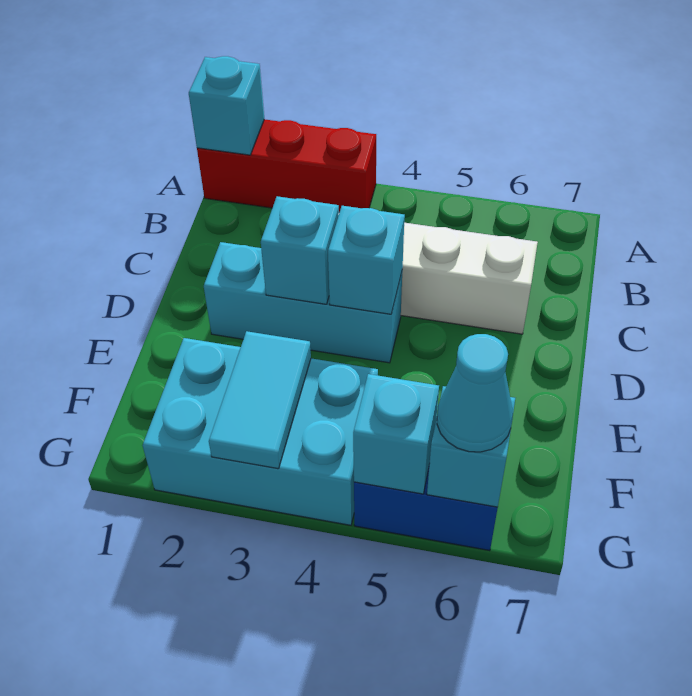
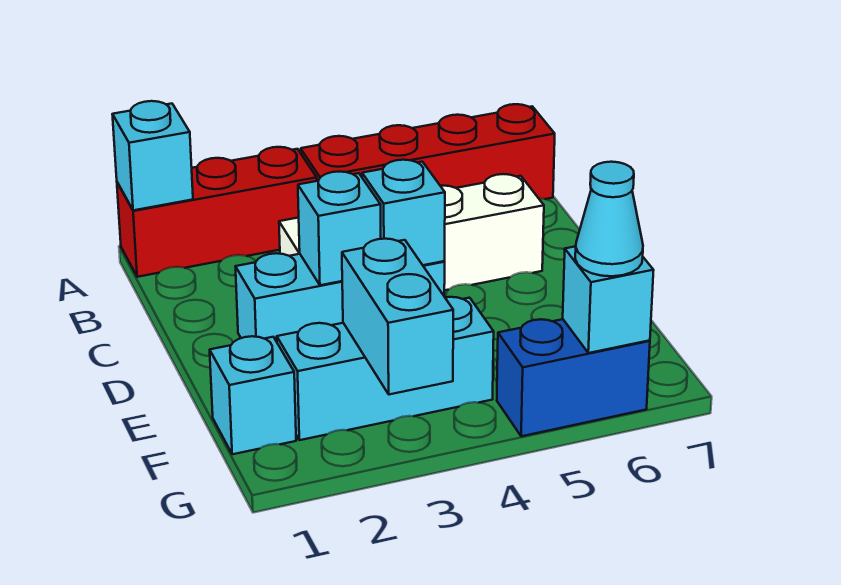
none -> red brick A4:A7 level 1
cyan brick F2:G4 level 1 -> cyan brick F2:F4 level 1
cyan tile F3:G3 level 2 -> cyan brick F3:G3 level 2
cyan brick G5 level 2 -> cyan brick F1 level 1

